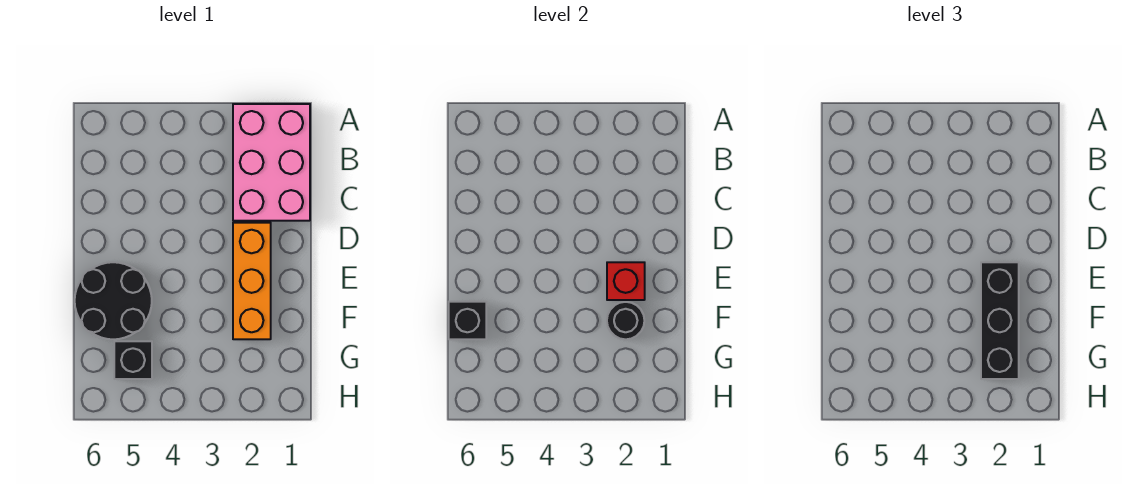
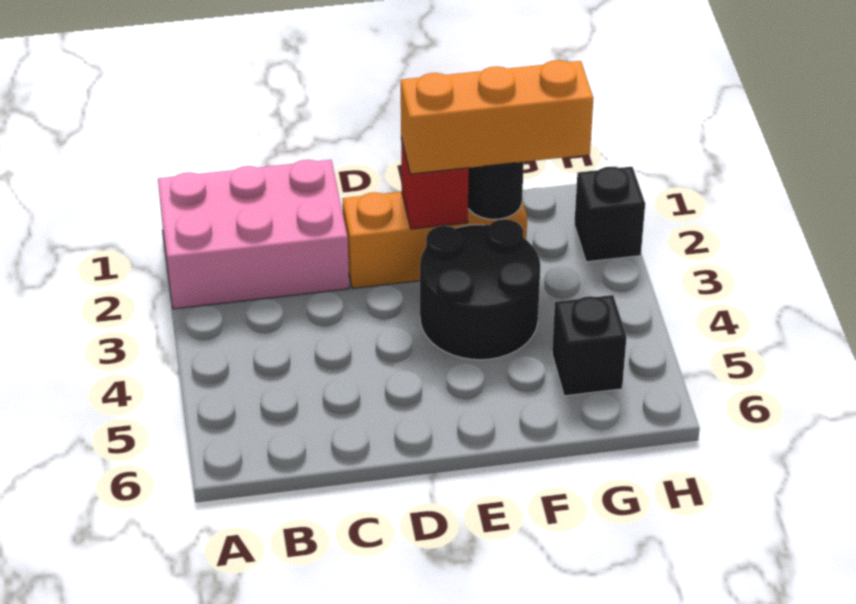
black brick E2:G2 level 3 -> orange brick E2:G2 level 3
black round brick E5:F6 level 1 -> black round brick E3:F4 level 1
black brick F6 level 2 -> black brick H2 level 1

